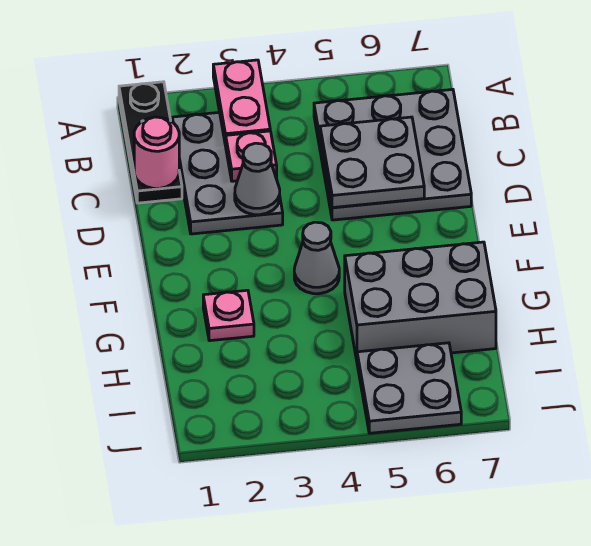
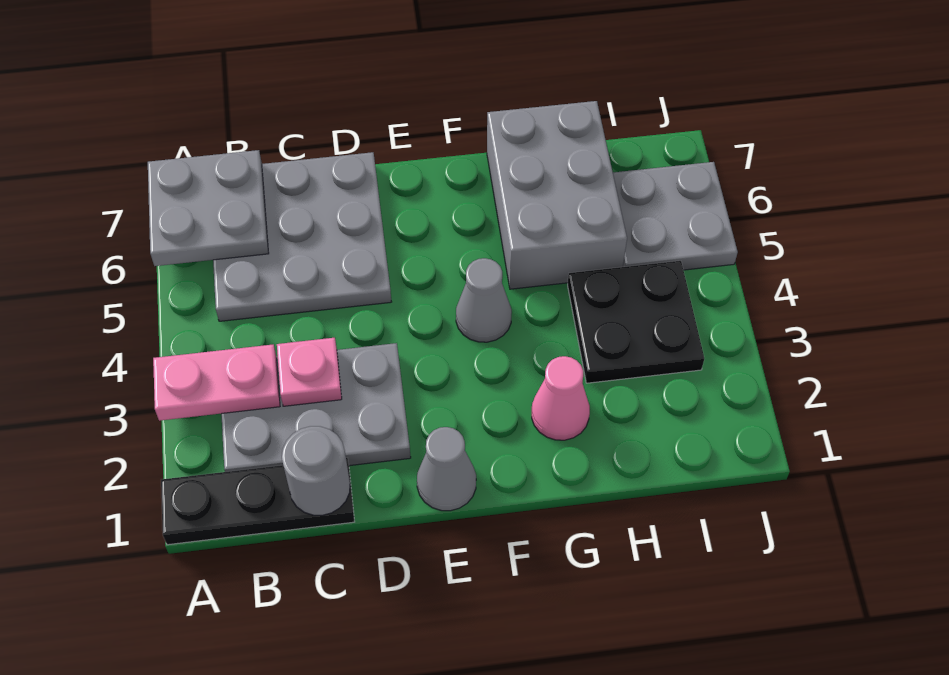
pink round brick C1 level 2 -> grey round brick C1 level 2
grey plate C5:D6 level 2 -> grey plate A6:B7 level 2
grey cone D3 level 2 -> grey cone E1 level 1
pink plate G2 level 1 -> pink cone G2 level 1
none -> black plate H3:I4 level 1

